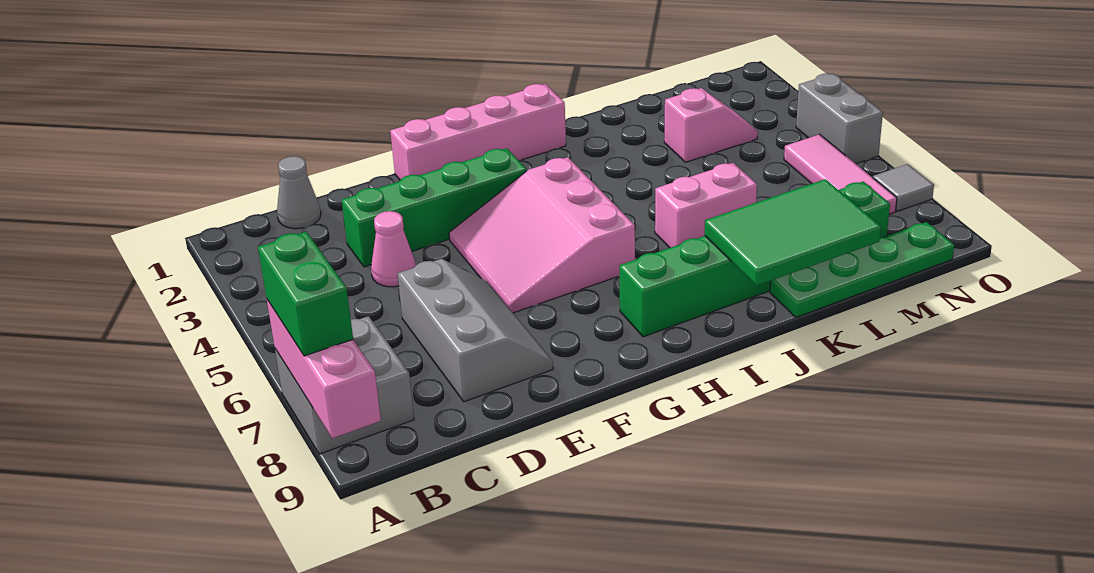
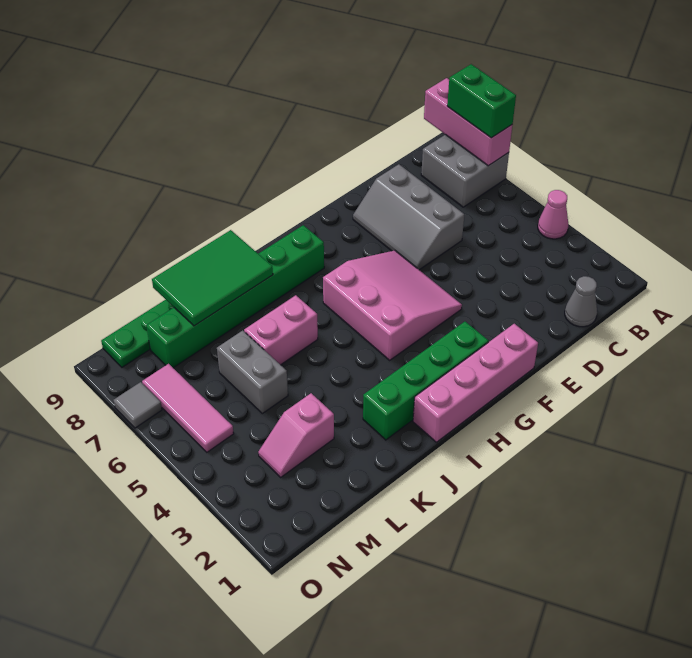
green brick D3:G3 level 1 -> green brick G2:J2 level 1
pink cone D4 level 1 -> pink cone A4 level 1
grey brick O4:O5 level 1 -> grey brick L5:L6 level 1

